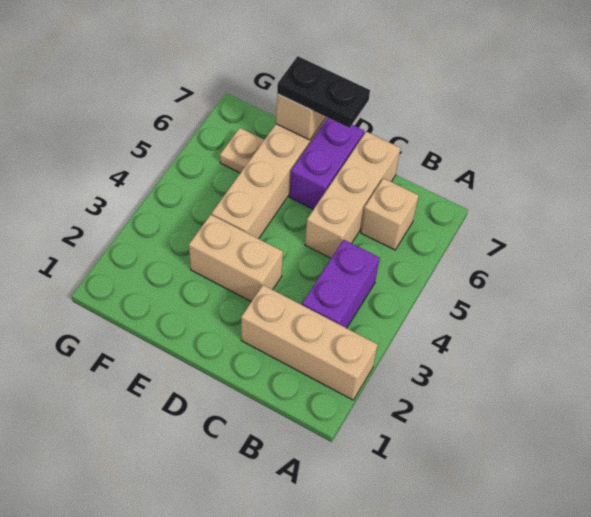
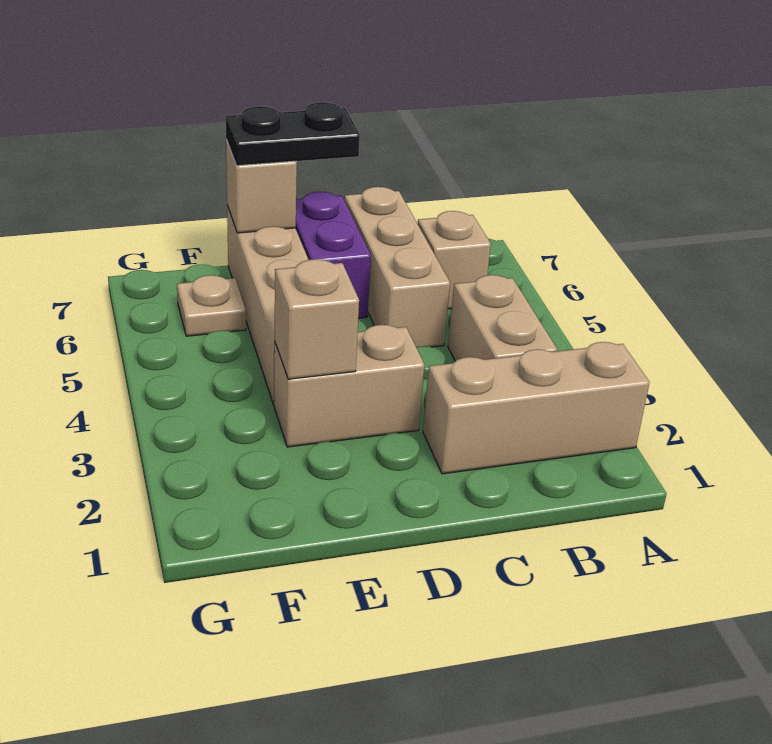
purple brick B3:B4 level 1 -> tan brick B3:B4 level 1
none -> tan brick E3 level 2

